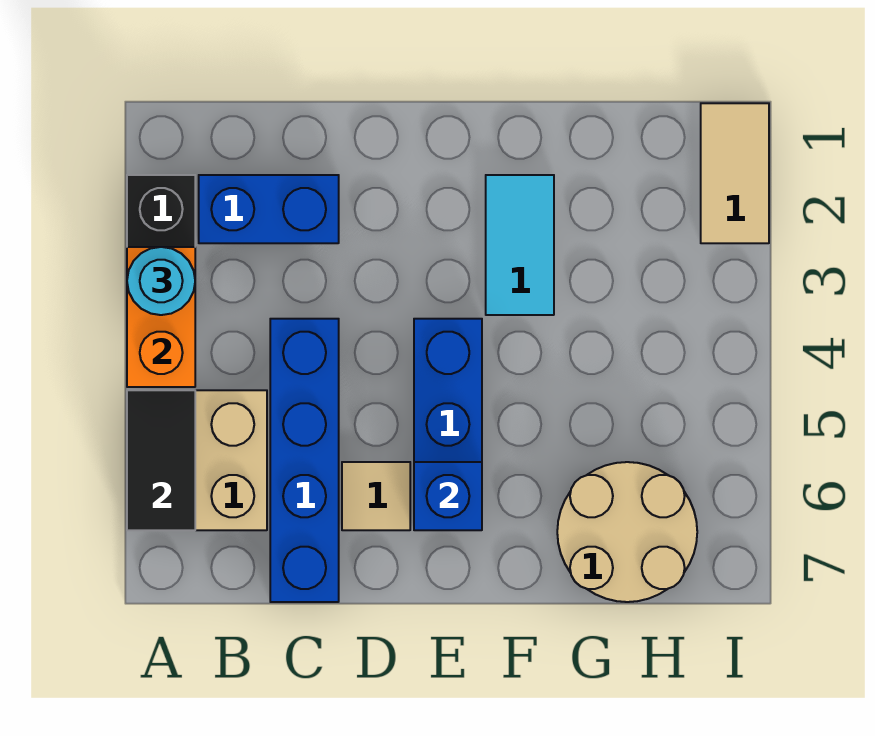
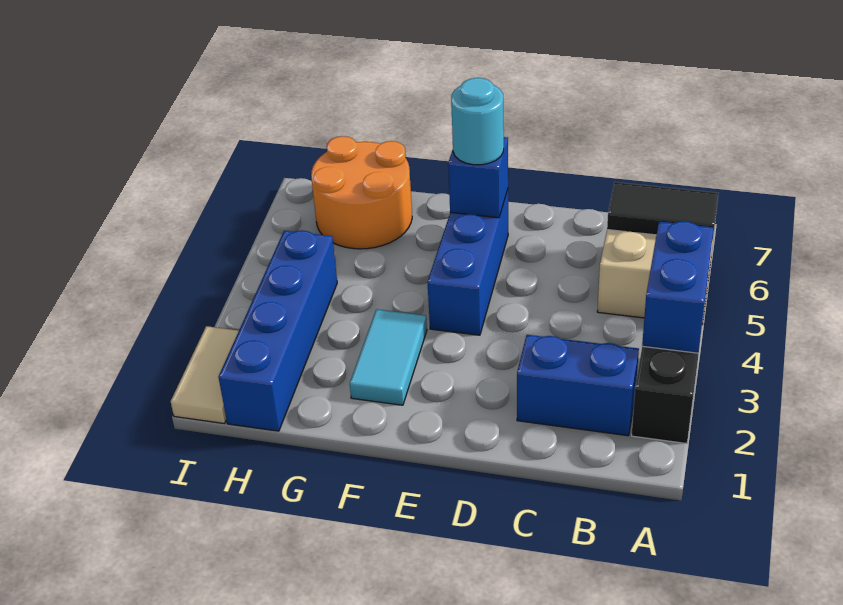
orange brick A3:A4 level 2 -> blue brick A3:A4 level 2
cyan round brick A3 level 3 -> cyan round brick E6 level 3
black tile A5:A6 level 2 -> black tile A6:B6 level 2
blue brick C4:C7 level 1 -> blue brick H1:H4 level 1
tan tile D6 level 1 -> none
tan round brick G6:H7 level 1 -> orange round brick G6:H7 level 1

